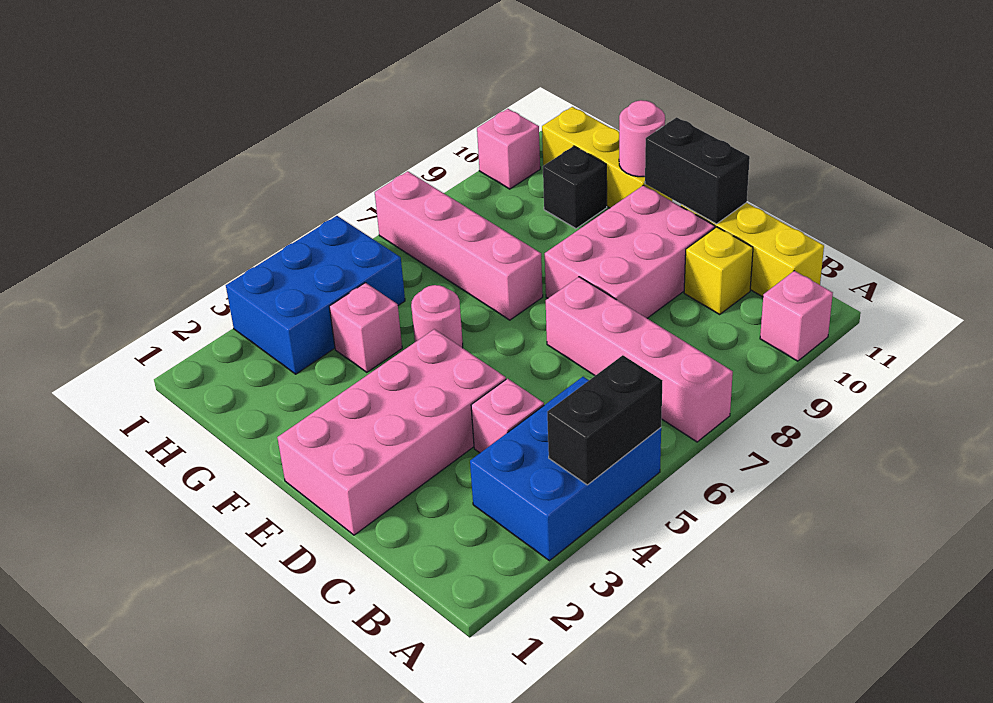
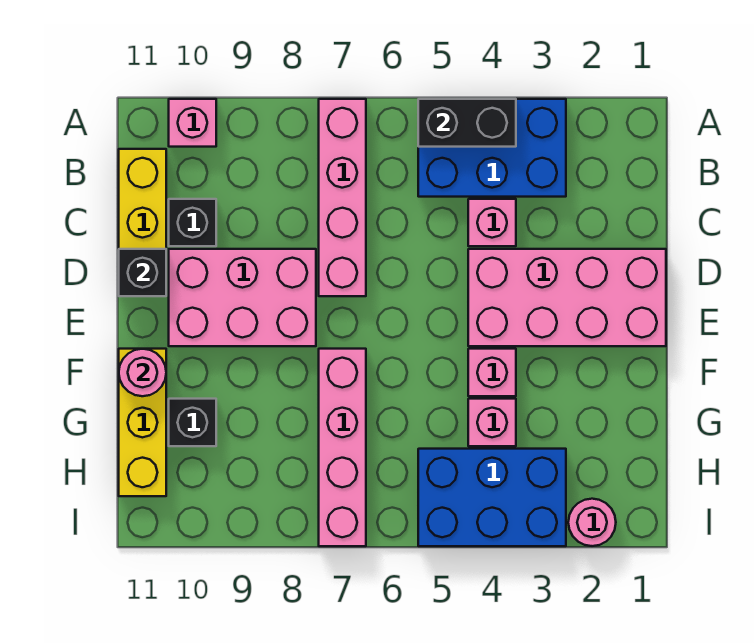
yellow brick C10 level 1 -> black brick C10 level 1
black brick D11:E11 level 2 -> black brick D11 level 2
pink round brick F5 level 1 -> pink round brick I2 level 1
pink brick I10 level 1 -> pink brick F4 level 1

